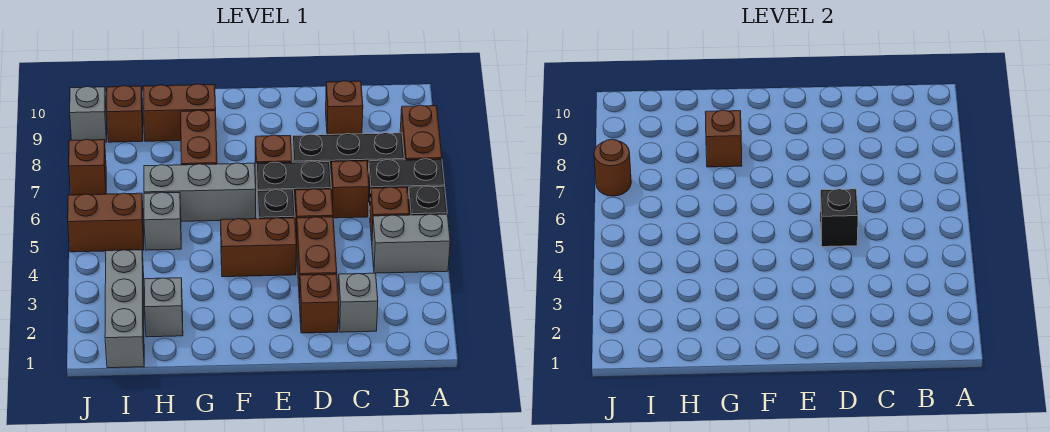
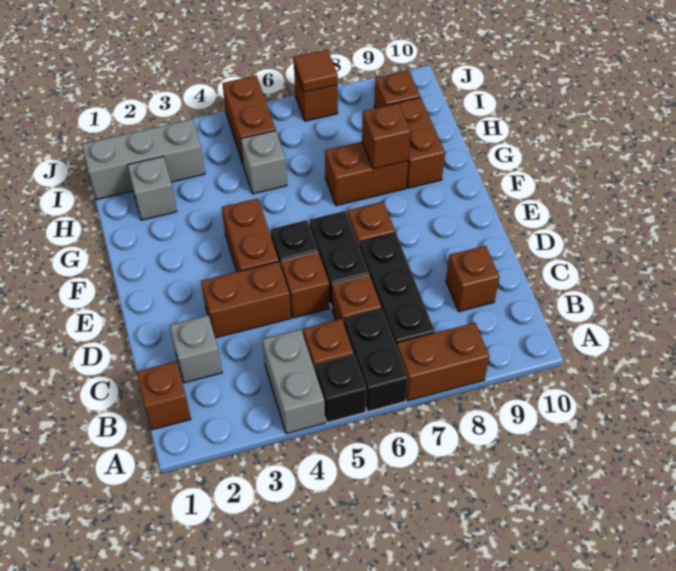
brown brick D2 level 1 -> brown brick B1 level 1
black brick D5 level 2 -> none
grey brick F6:H6 level 1 -> none
brown round brick J7 level 2 -> brown tile J7 level 2
grey brick J9 level 1 -> none

